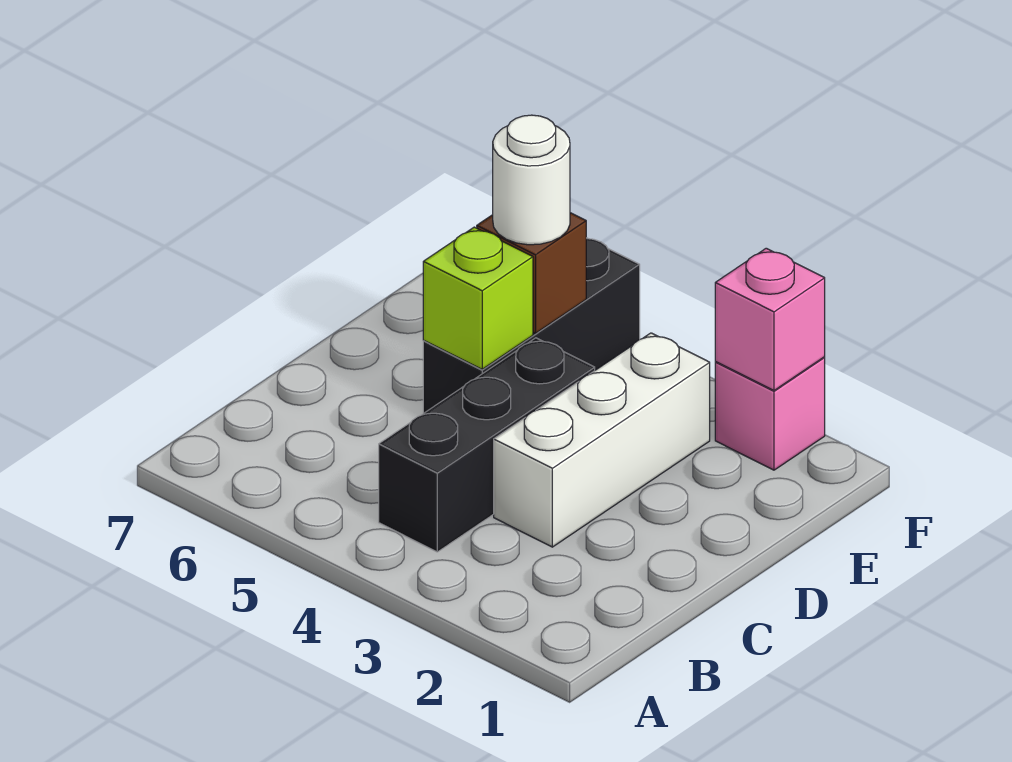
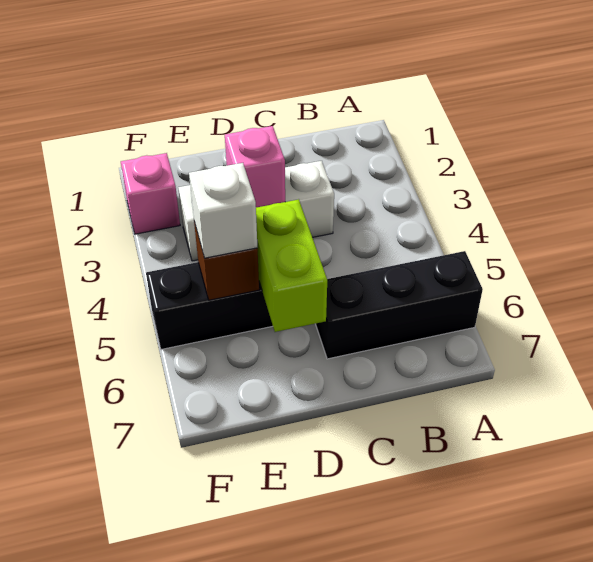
black brick B4:D4 level 1 -> black brick A6:C6 level 1
lime brick D5 level 2 -> lime brick D5:D6 level 2
white round brick E5 level 3 -> white brick E5 level 3
pink brick F2 level 2 -> pink brick D3 level 2

